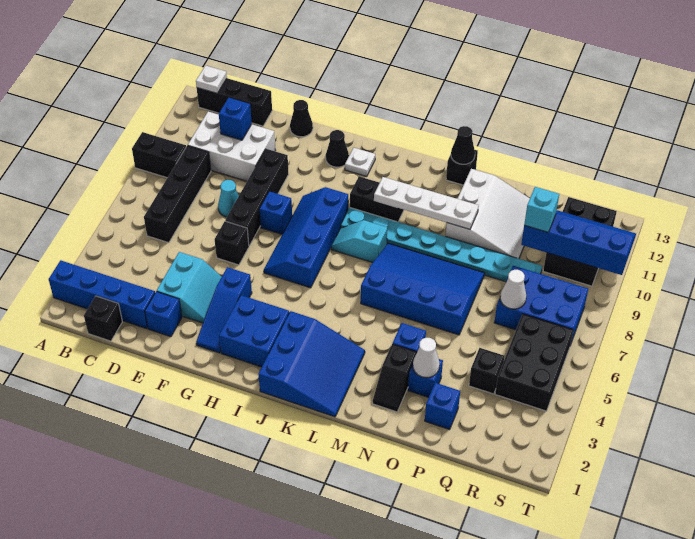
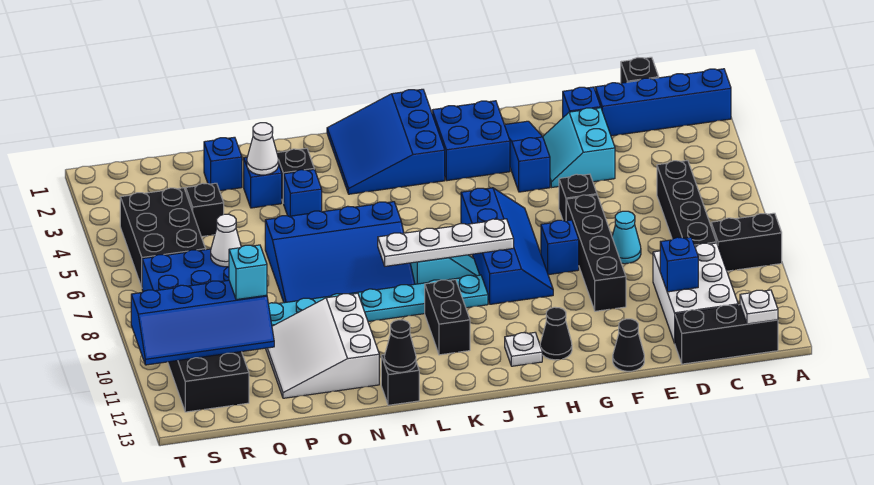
white brick C10:E11 level 1 -> white brick C10:D12 level 1
black brick J10:K10 level 1 -> black brick K10:K11 level 1
white plate K10:N10 level 2 -> white plate I8:L8 level 2

